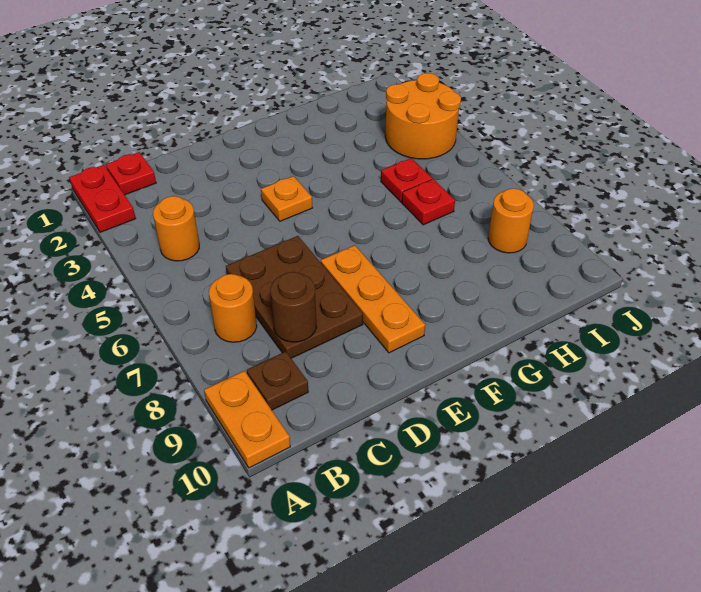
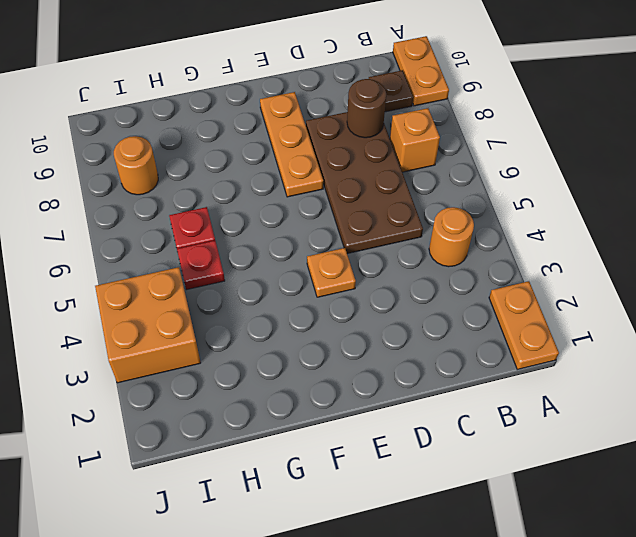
red plate A1:A2 level 1 -> orange plate A1:A2 level 1
red plate B1 level 1 -> none
orange round brick B7 level 1 -> orange brick B7 level 1
brown plate C6:D8 level 1 -> brown plate C5:D8 level 1
orange round brick I3:J4 level 1 -> orange brick I3:J4 level 1

